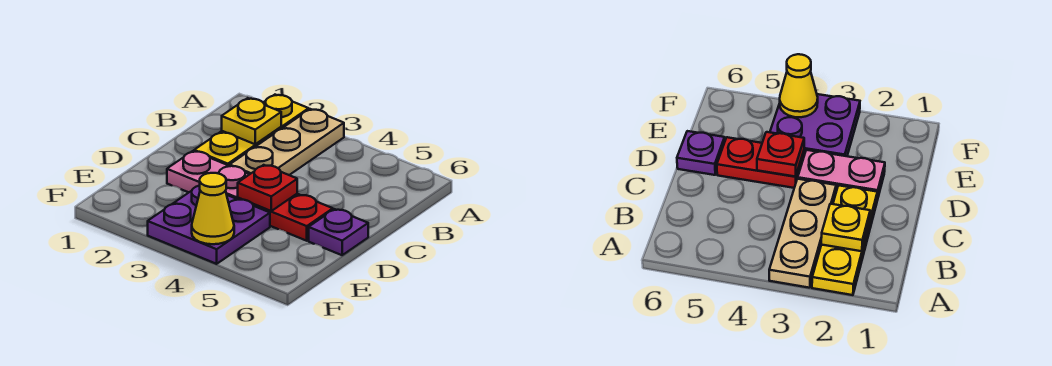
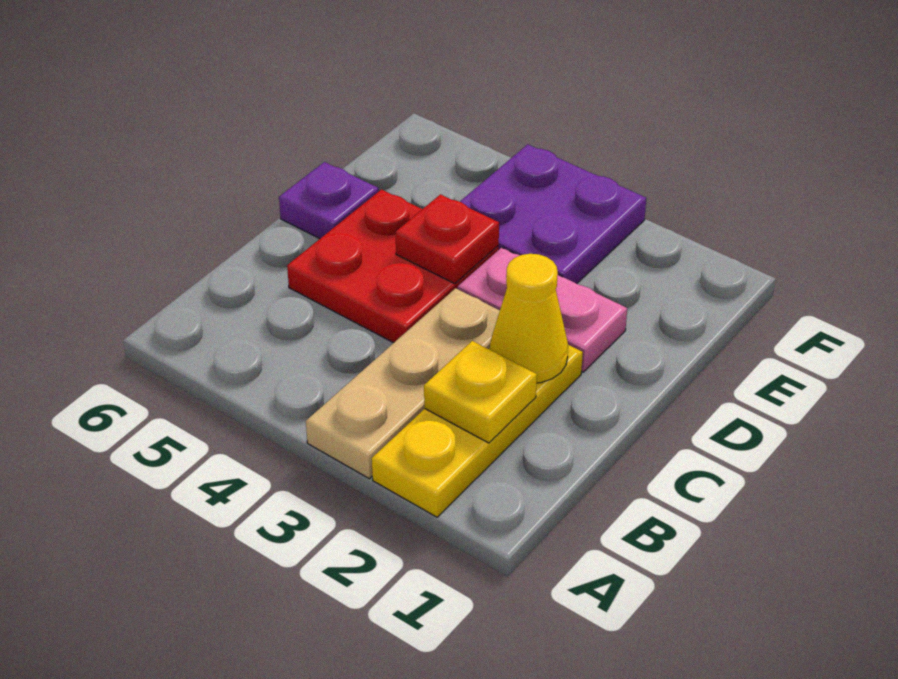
red plate D4:D5 level 1 -> red plate C4:D5 level 1
yellow cone F4 level 2 -> yellow cone C2 level 2

